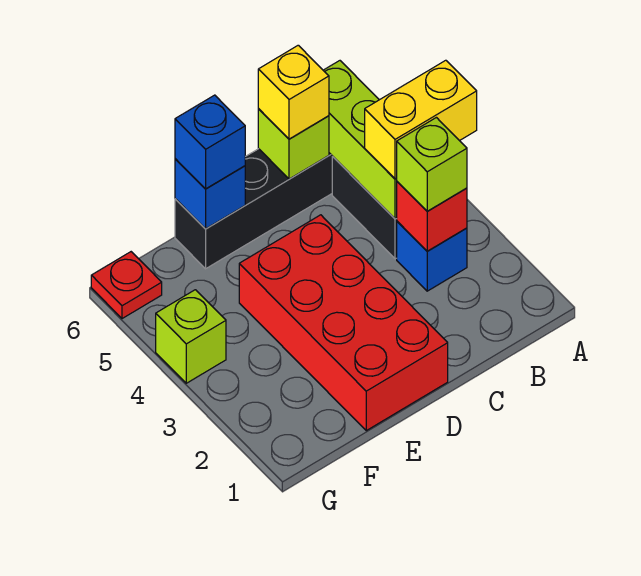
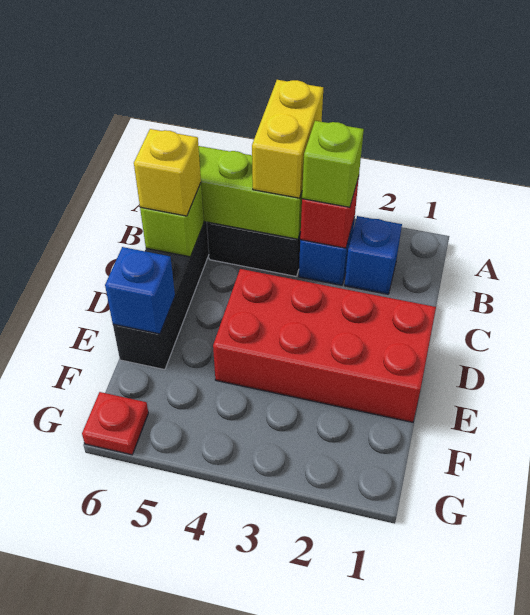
blue brick E6 level 3 -> blue brick B2 level 1
lime brick G4 level 1 -> none

